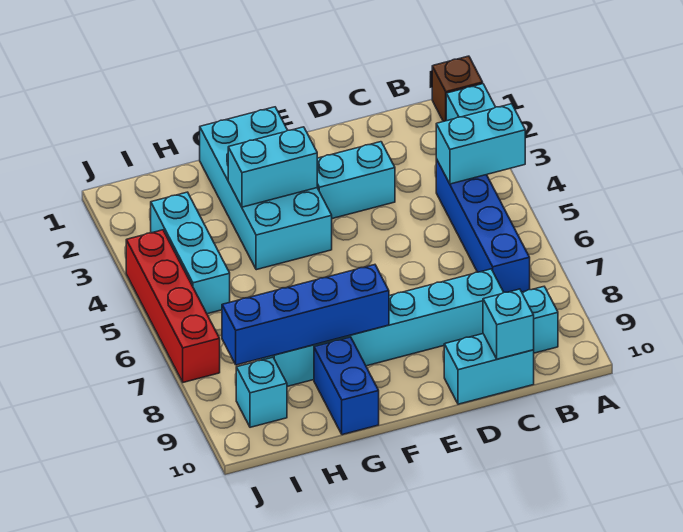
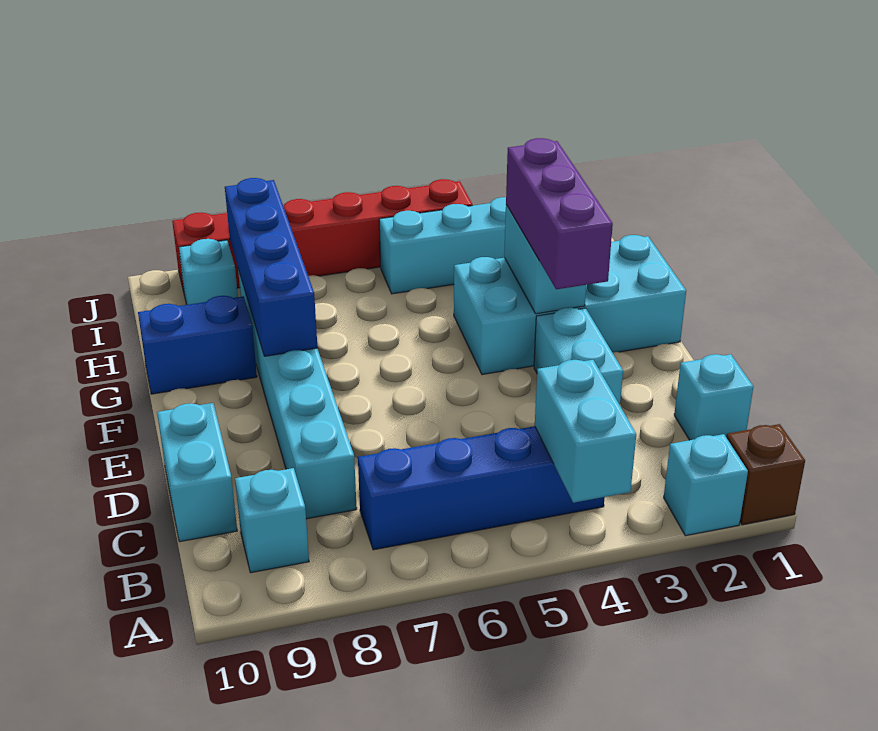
cyan brick C10 level 2 -> cyan brick C1 level 1
none -> purple brick E3:G3 level 3
red brick J4:J7 level 1 -> red brick J4:J9 level 1

